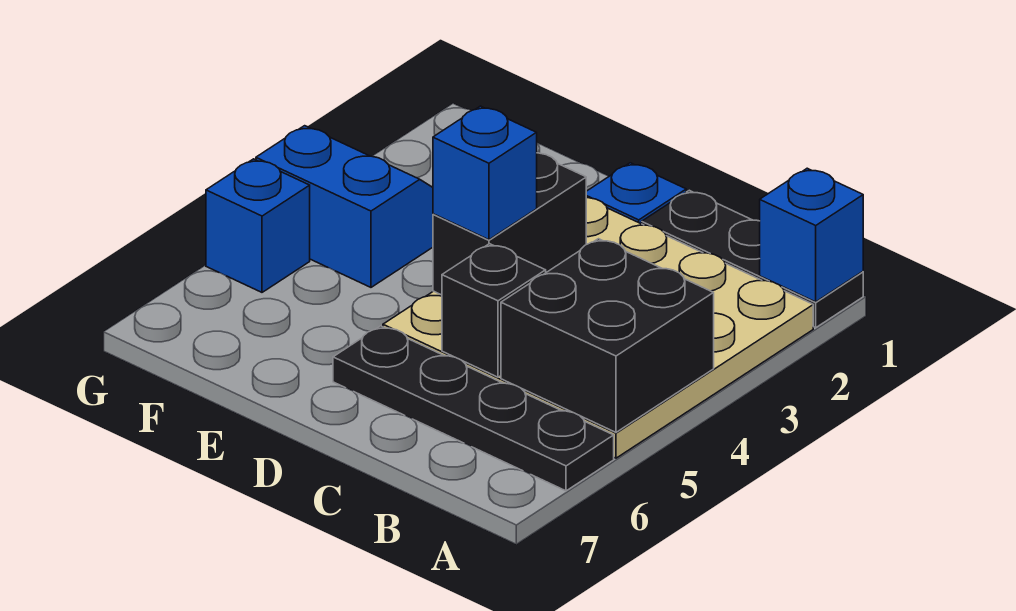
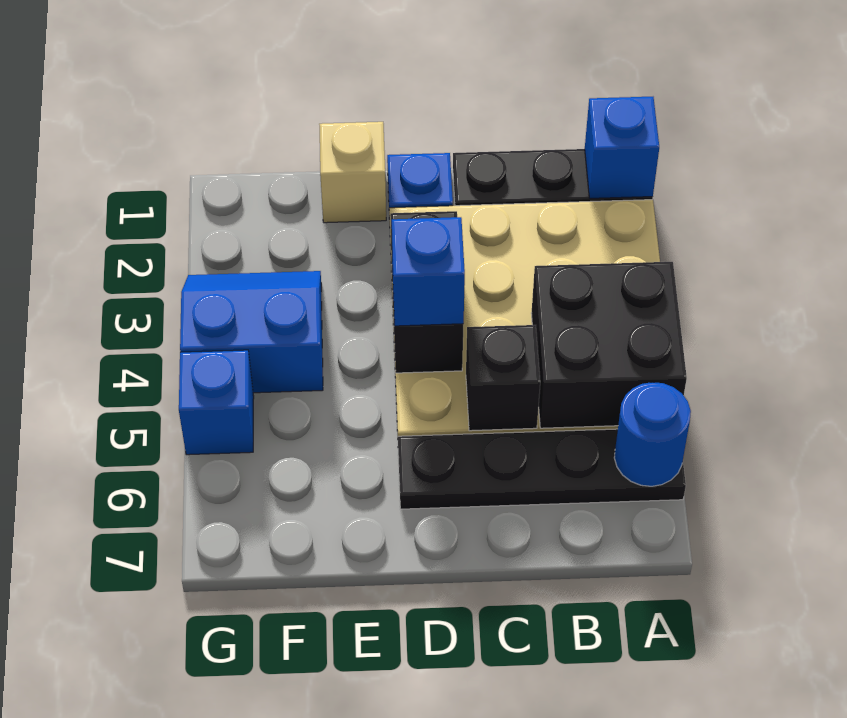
none -> blue round brick A6 level 2
none -> tan brick E1 level 1

